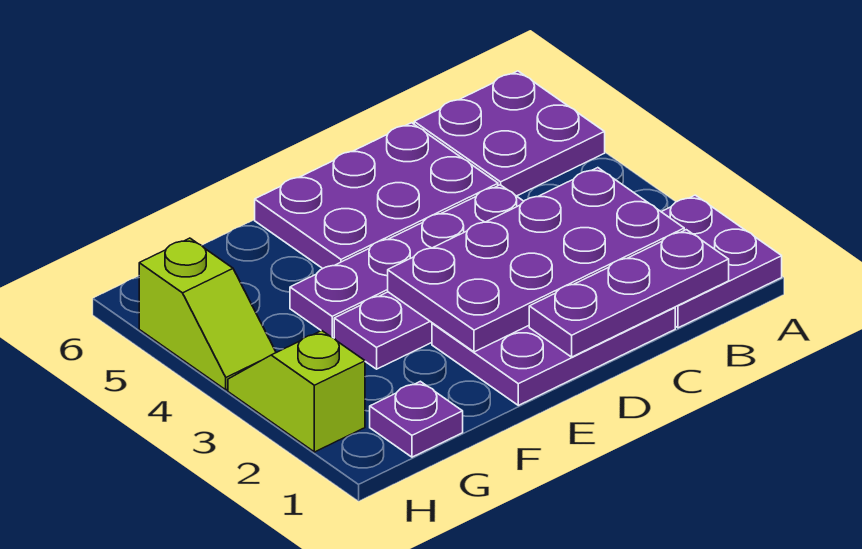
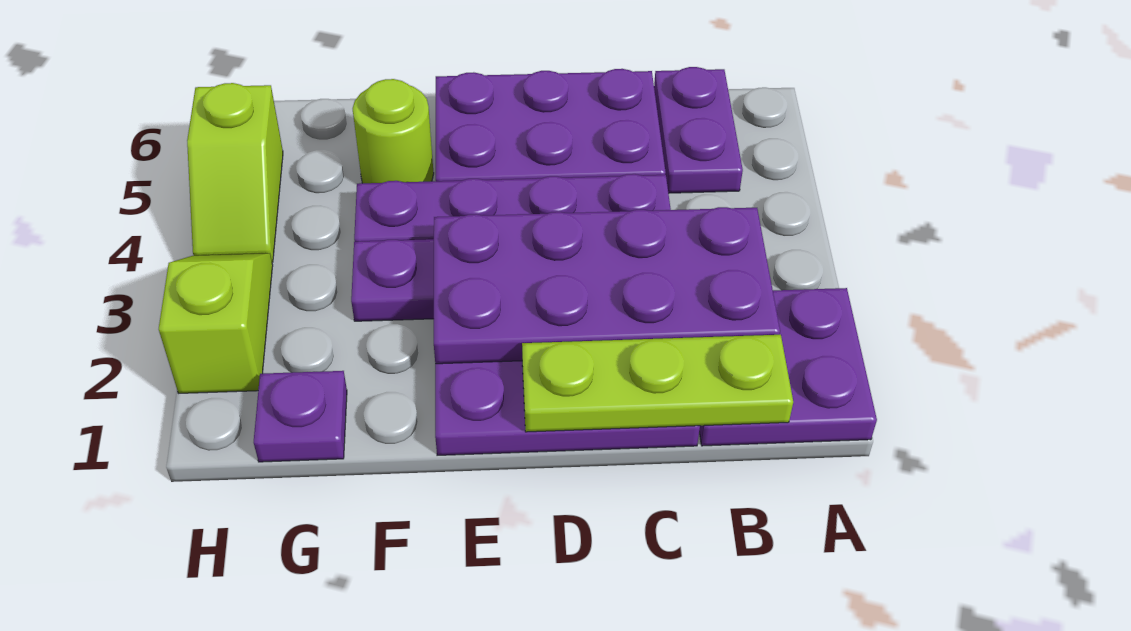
purple plate A5:B6 level 1 -> purple plate B5:B6 level 1
purple plate B1:D1 level 2 -> lime plate B1:D1 level 2
none -> lime round brick F5 level 1

